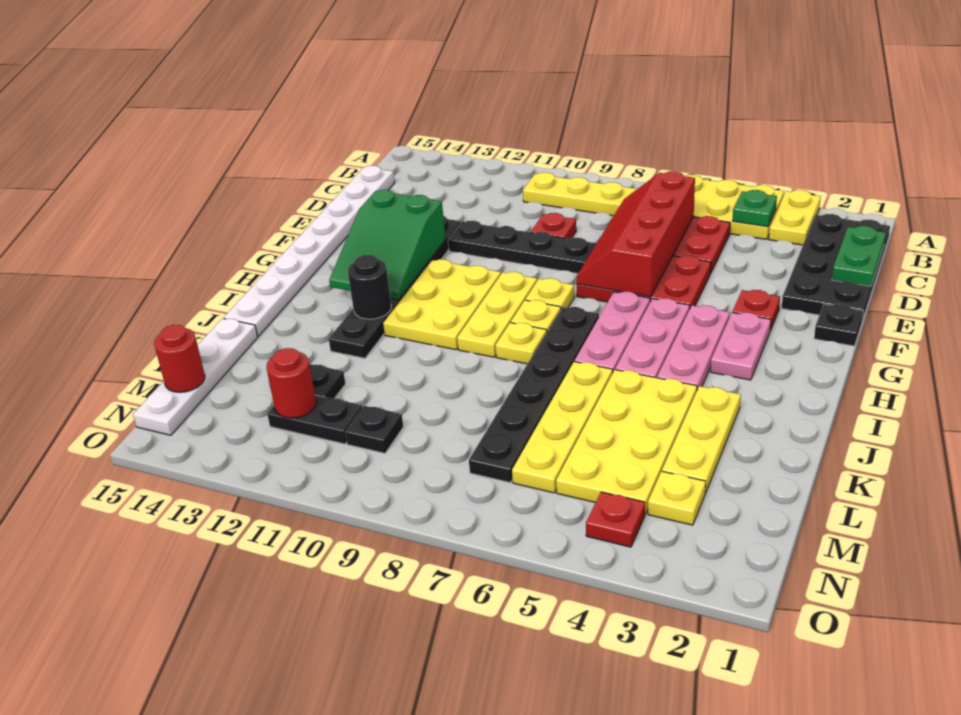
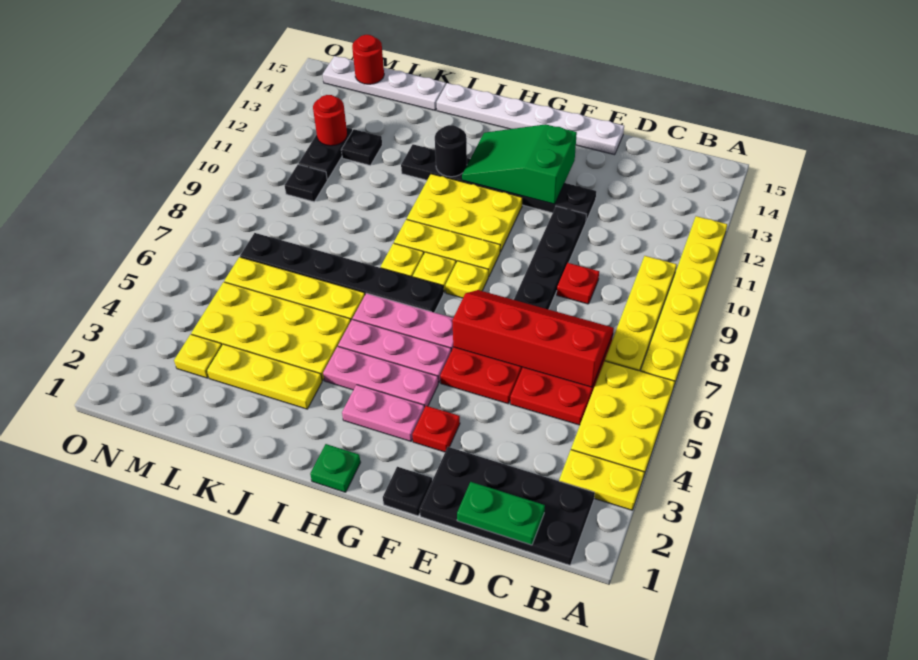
none -> yellow plate A7:A12 level 1
green plate B4 level 2 -> green plate H1 level 1
white plate C15:J15 level 1 -> white plate E15:J15 level 1
red plate N4 level 1 -> none

